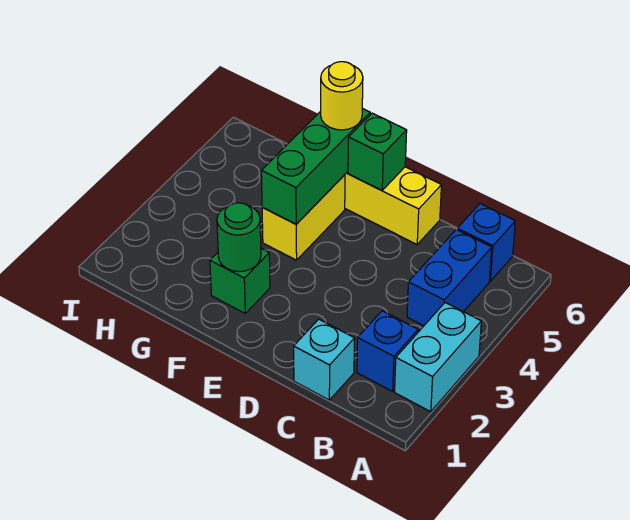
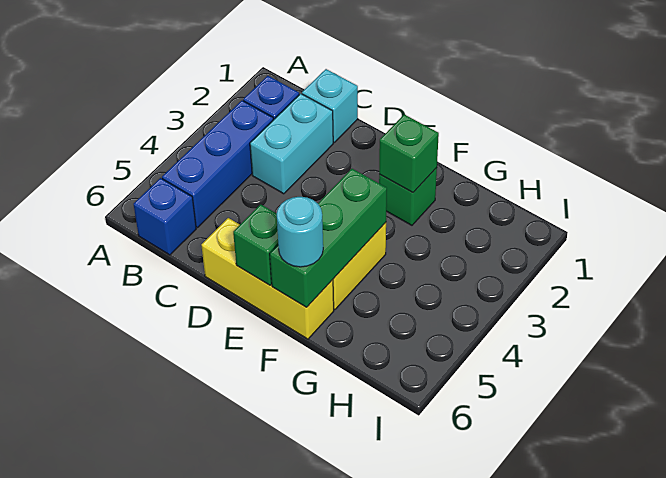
cyan brick A2:A3 level 1 -> cyan brick C2:C3 level 1
blue brick B4:B5 level 1 -> blue brick B3:B5 level 1
green round brick F2 level 2 -> green brick F2 level 2
yellow round brick F6 level 3 -> cyan round brick F6 level 3

